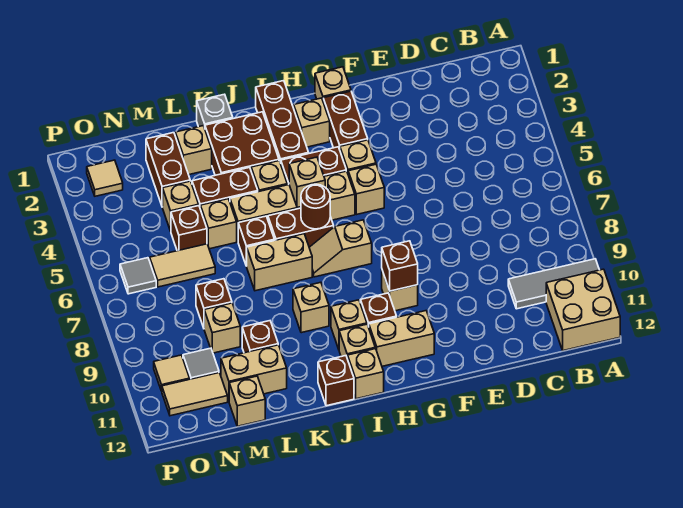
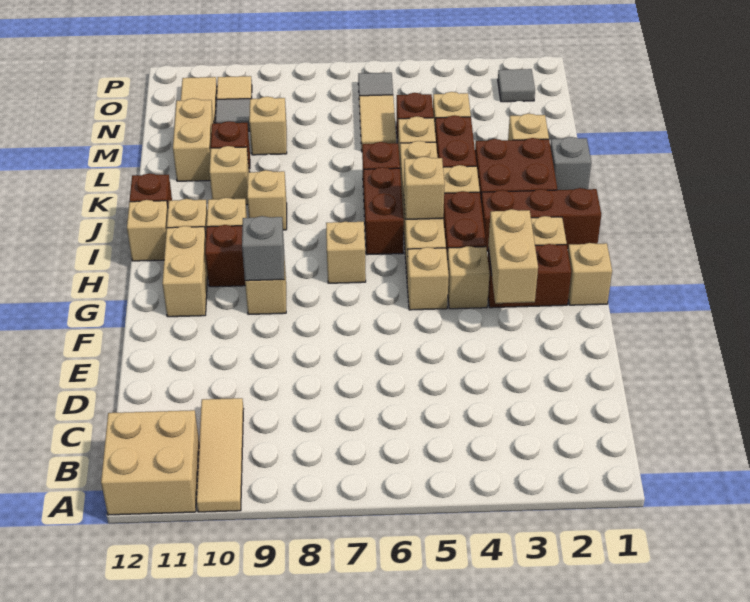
grey tile A10:C10 level 1 -> tan tile A10:C10 level 1
brown brick G9 level 2 -> grey brick G9 level 2
brown round brick I6 level 2 -> none
tan brick J7:K7 level 1 -> tan brick F3:G3 level 2
brown brick M2:M3 level 1 -> none
brown brick M8 level 1 -> none
tan brick M12 level 1 -> tan brick K10 level 1
tan tile O2 level 1 -> grey tile O2 level 1

